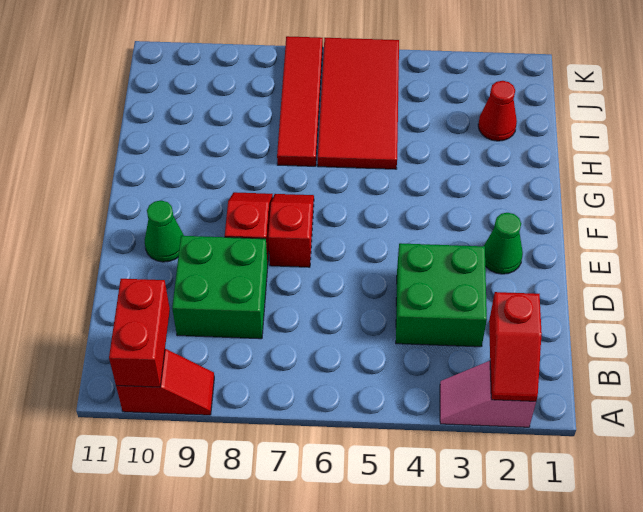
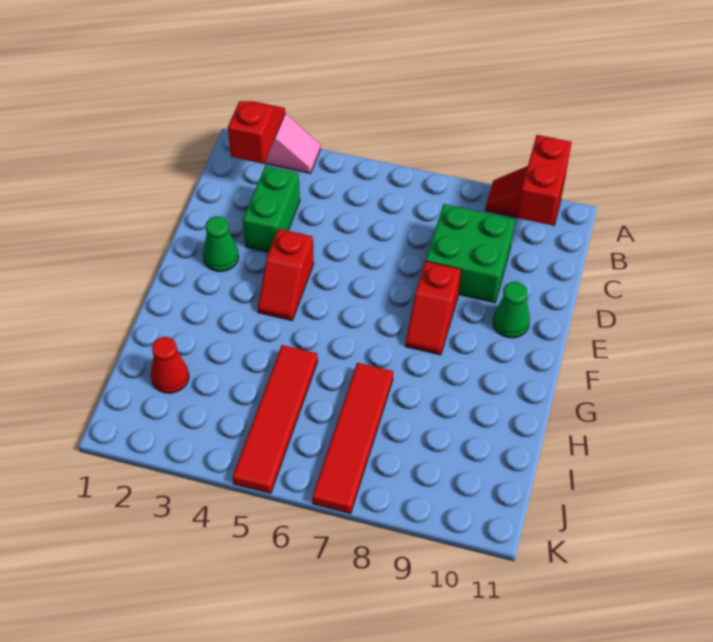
green brick C3:D4 level 1 -> green brick C3:D3 level 1
red slope E7:F7 level 1 top E -> red slope E4:F4 level 1 top E
red tile H5:K6 level 1 -> red tile H5:K5 level 1

